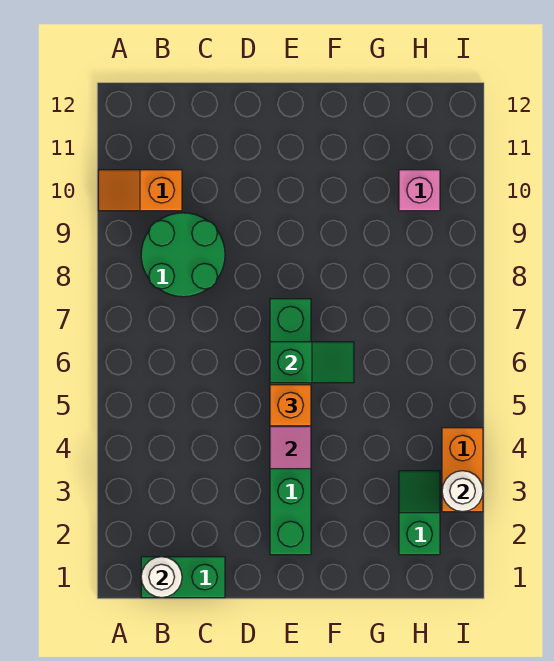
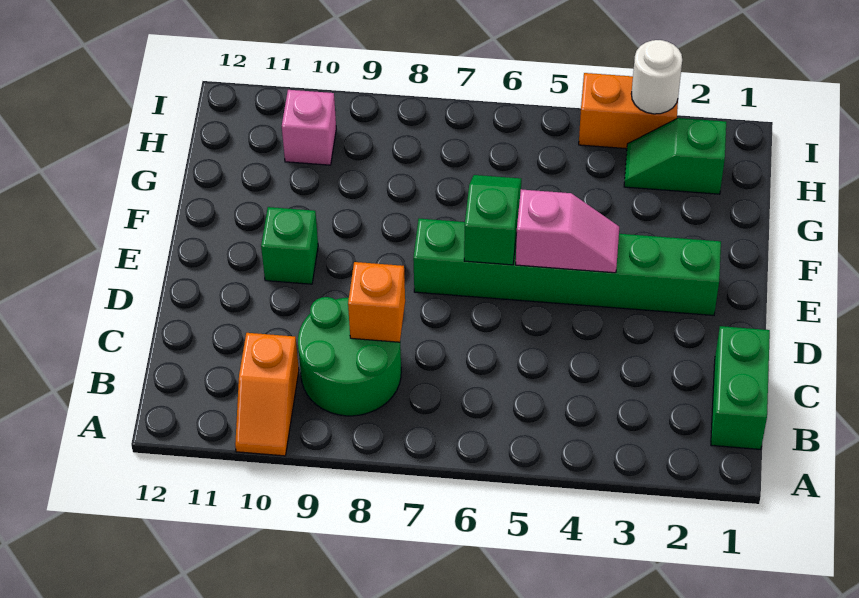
white round brick B1 level 2 -> none
orange brick E5 level 3 -> orange brick C8 level 2
none -> green brick E10 level 1

